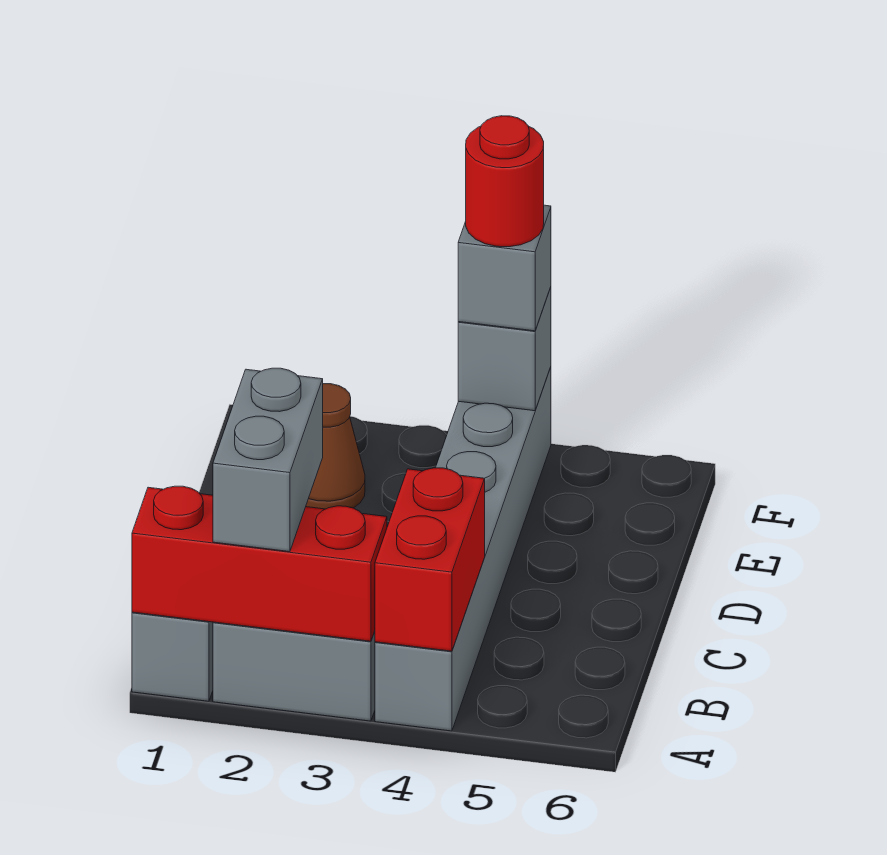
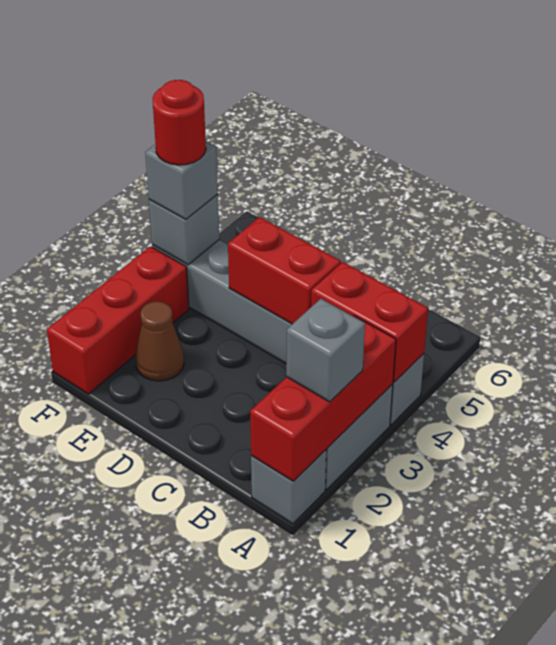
grey brick A2:B2 level 3 -> grey brick A2 level 3
none -> red brick C4:D4 level 2
none -> red brick F1:F3 level 1

